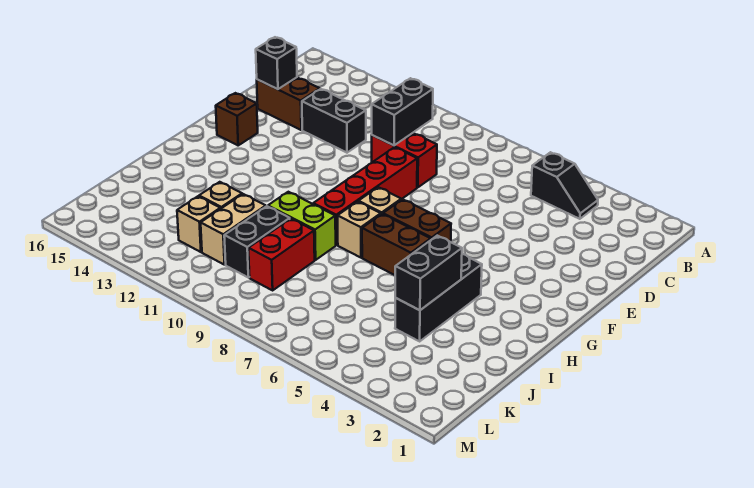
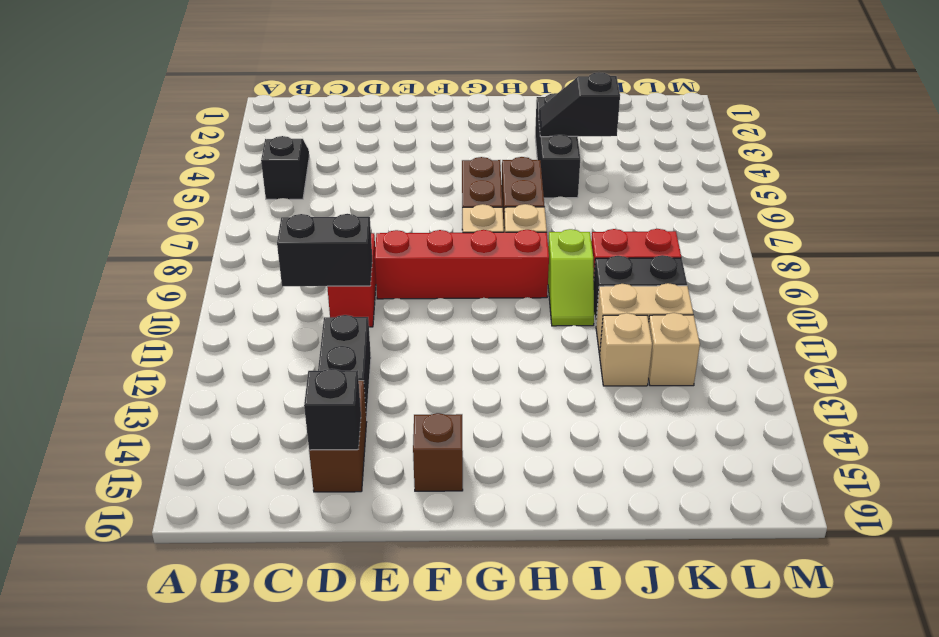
black brick H4:J4 level 1 -> black brick I3:I5 level 1
black brick I4:J4 level 2 -> black slope I4:J4 level 2 top J
lime brick I9:I10 level 1 -> lime slope I9:I10 level 1 top 9

